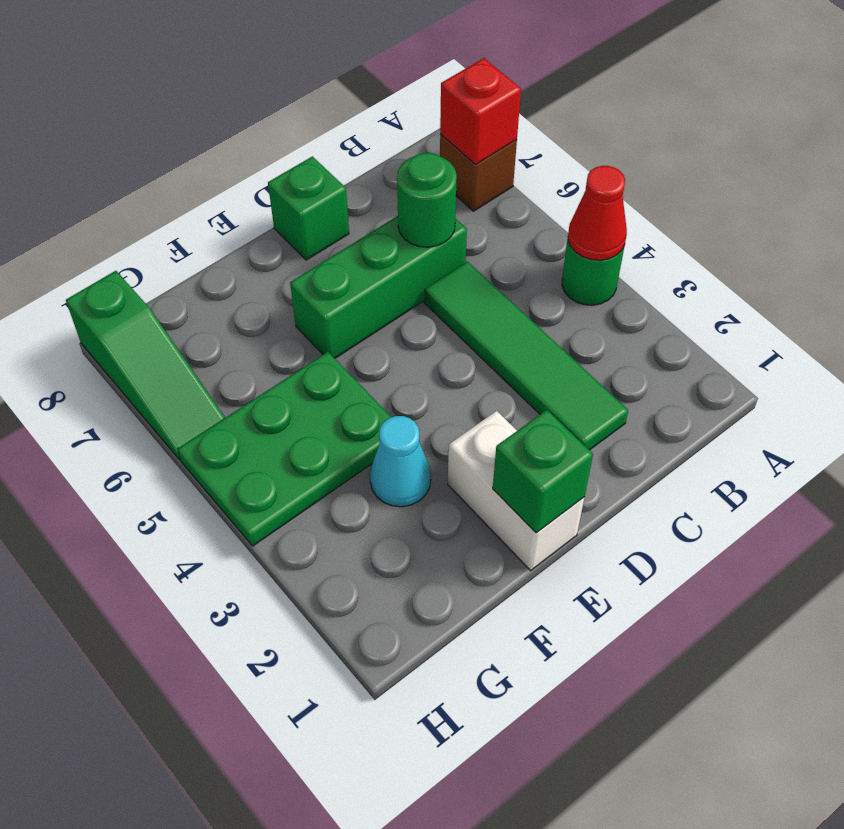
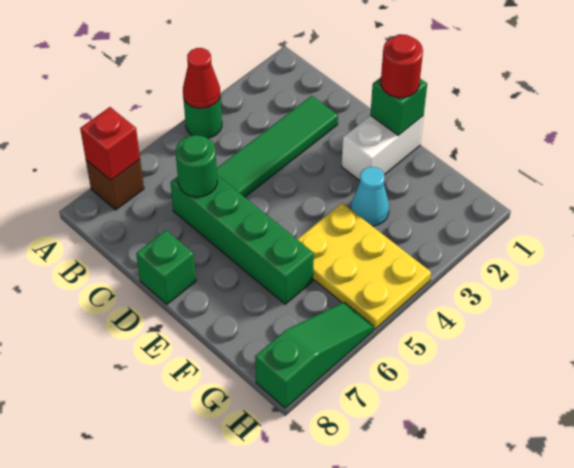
green brick C6:E6 level 1 -> green brick C6:F6 level 1
none -> red round brick E1 level 3
green plate F4:H5 level 1 -> yellow plate F4:H5 level 1

